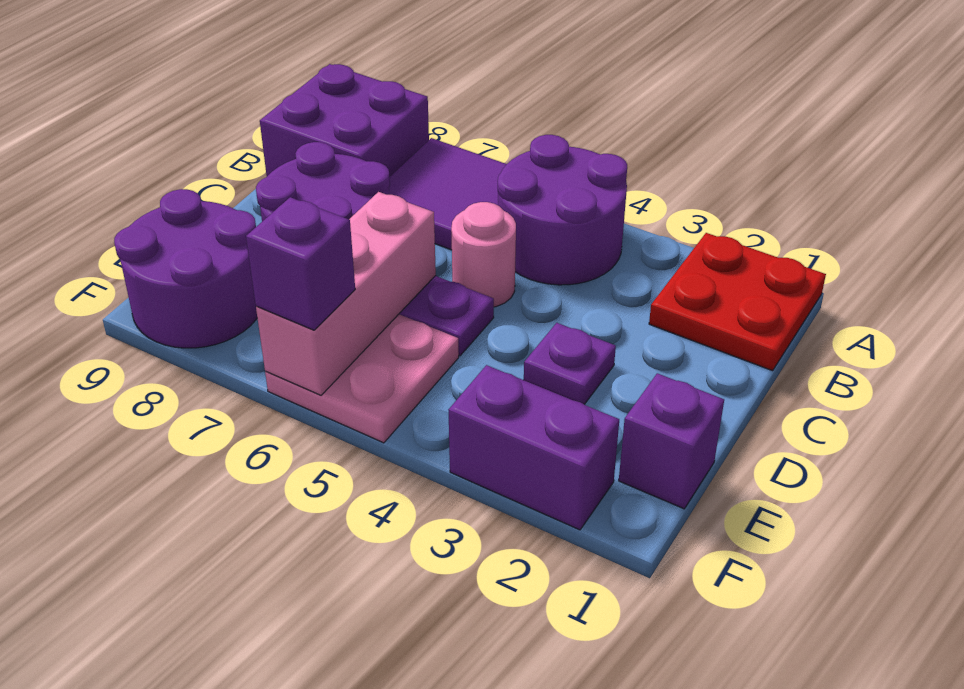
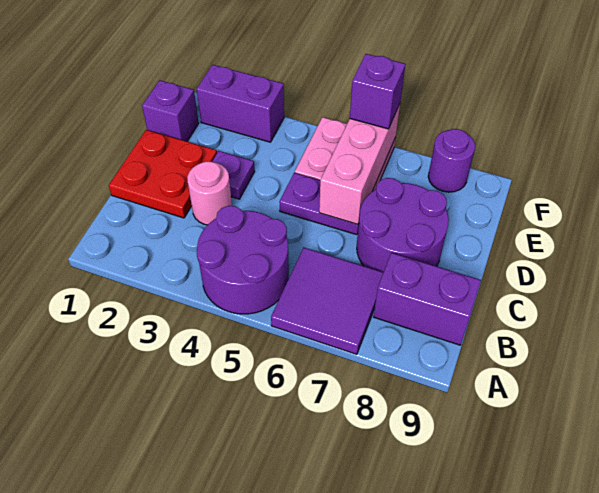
red plate A1:B2 level 1 -> red plate C1:D2 level 1
purple brick A8:B9 level 1 -> purple brick B8:B9 level 1
pink round brick C5 level 1 -> pink round brick C3 level 1
purple round brick E8:F9 level 1 -> purple round brick F8 level 1

